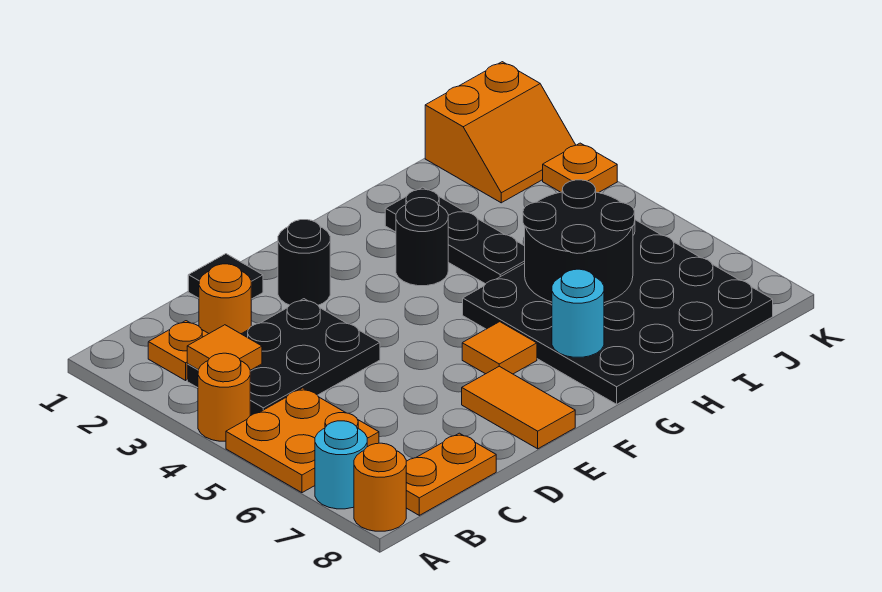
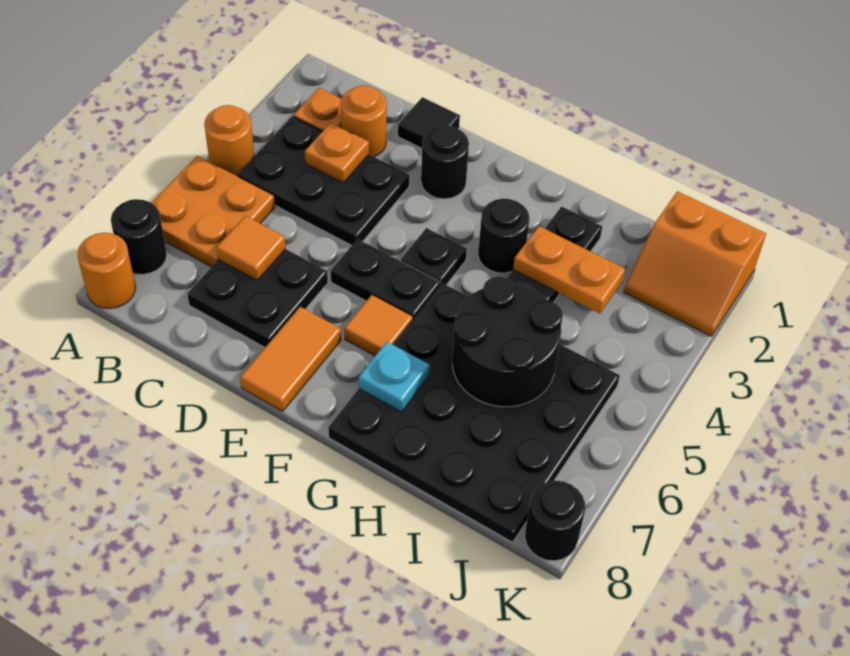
cyan round brick A7 level 1 -> black round brick A7 level 1
orange tile B3 level 2 -> orange tile C6 level 2
orange plate B8:C8 level 1 -> orange plate H3:I3 level 2
none -> black plate C6:D7 level 1
none -> black plate E5:F5 level 1
none -> black plate F4 level 1
cyan round brick G7 level 2 -> cyan plate G7 level 2
orange plate K3 level 1 -> orange plate C3 level 2
none -> black round brick K8 level 1

